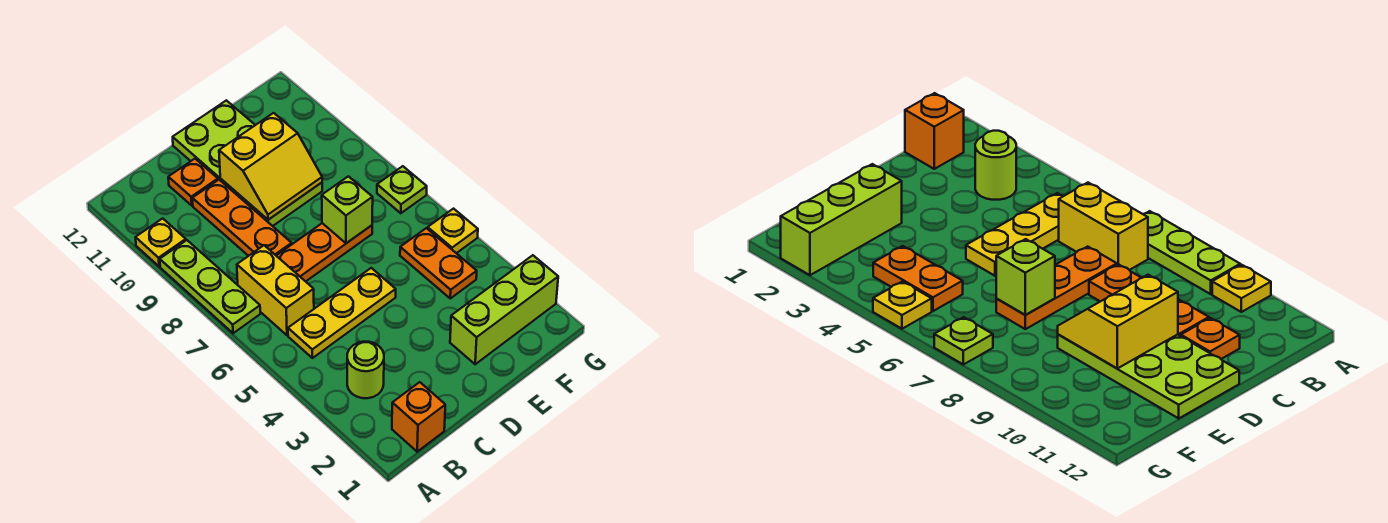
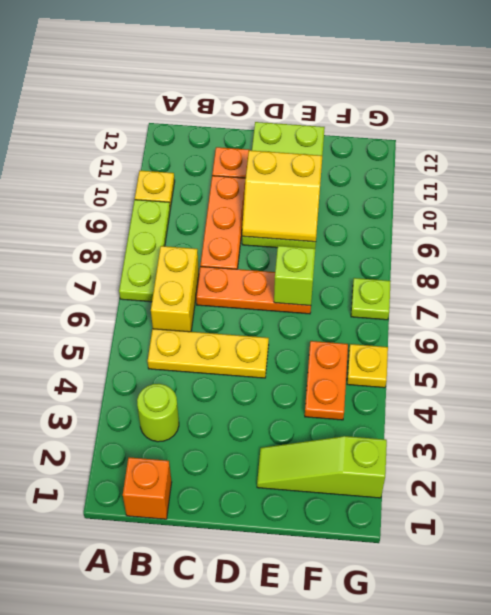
lime brick E2:G2 level 1 -> lime slope E2:G2 level 1 top G

